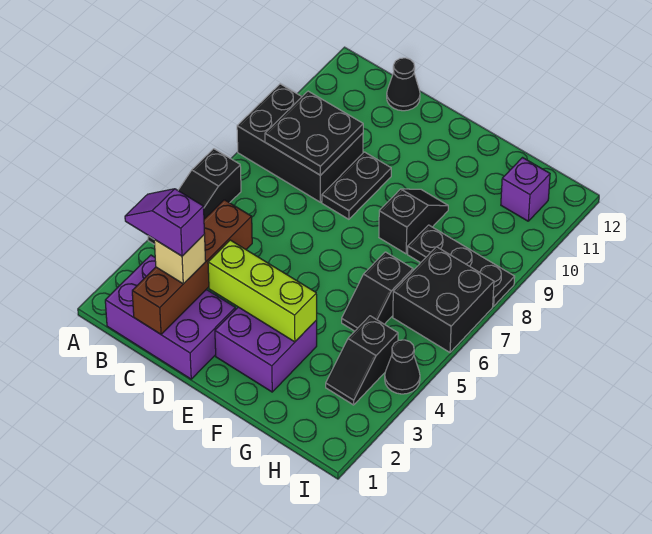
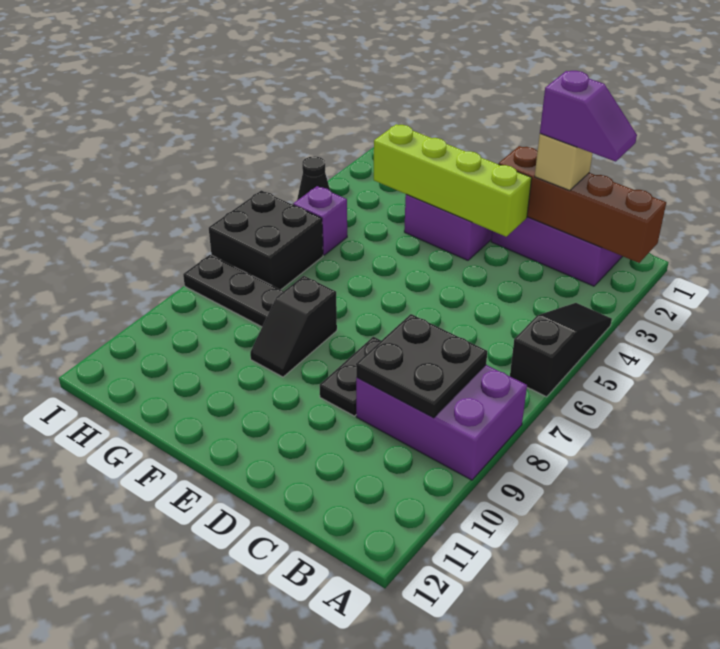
black brick A8:C9 level 1 -> purple brick A8:C9 level 1
brown brick C1:C4 level 2 -> brown brick A2:D2 level 2
black cone C12 level 1 -> none
lime brick D3:F3 level 2 -> lime brick D3:G3 level 2
black slope G5:G6 level 1 top 6 -> none
black slope H3:H4 level 1 top 4 -> none
purple brick H11 level 1 -> purple brick H5 level 1

